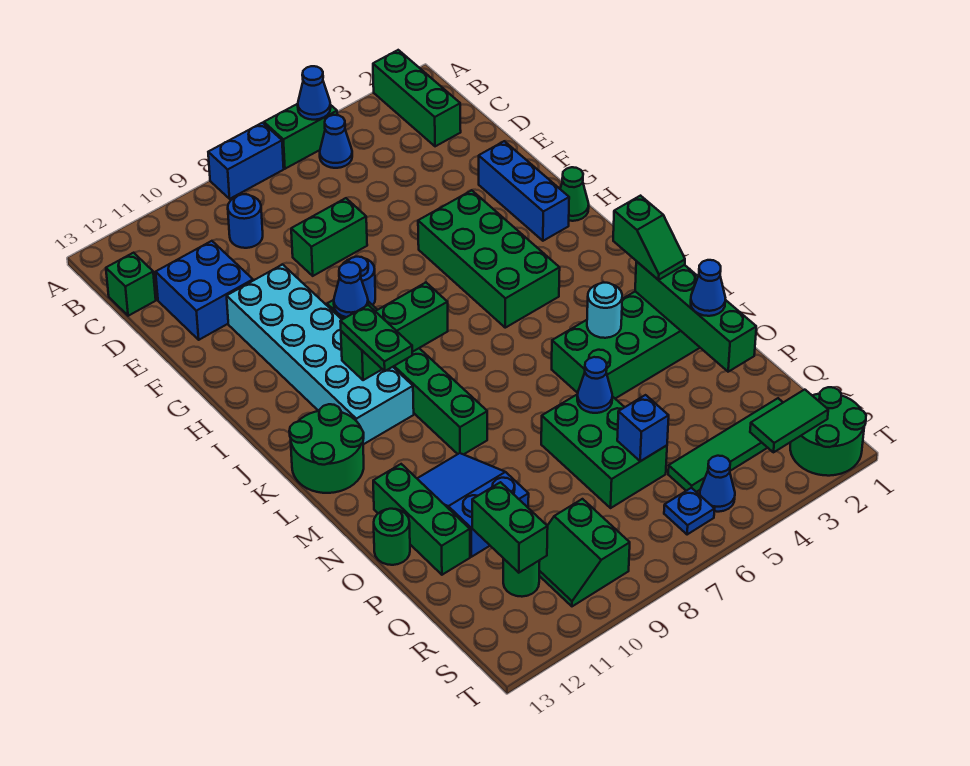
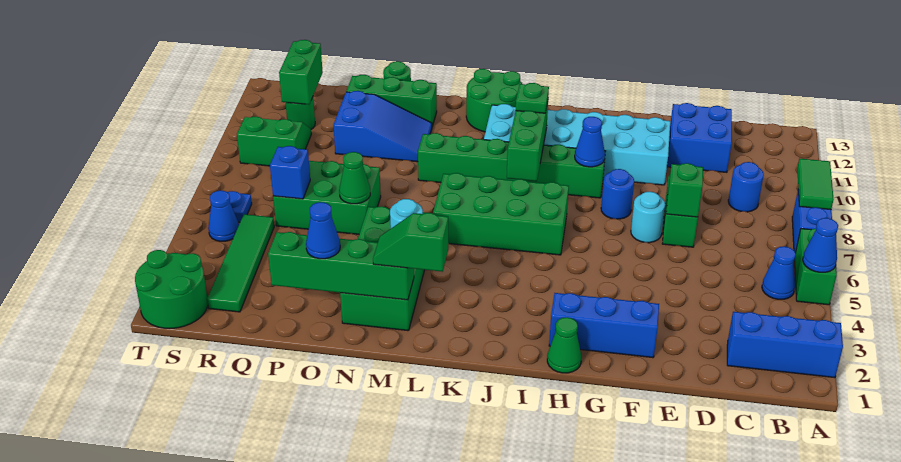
green brick A2:C2 level 1 -> blue brick A2:C2 level 1
green brick C13 level 1 -> green brick E7 level 2
none -> cyan round brick F7 level 1
green brick G4:J5 level 1 -> green brick I6:L7 level 1
green plate J10:K10 level 3 -> green plate J10 level 3
blue cone O6 level 2 -> green cone O6 level 2
green brick Q11:R11 level 2 -> green brick R11:R12 level 2
green tile S2:S3 level 2 -> green tile A8:A9 level 2

